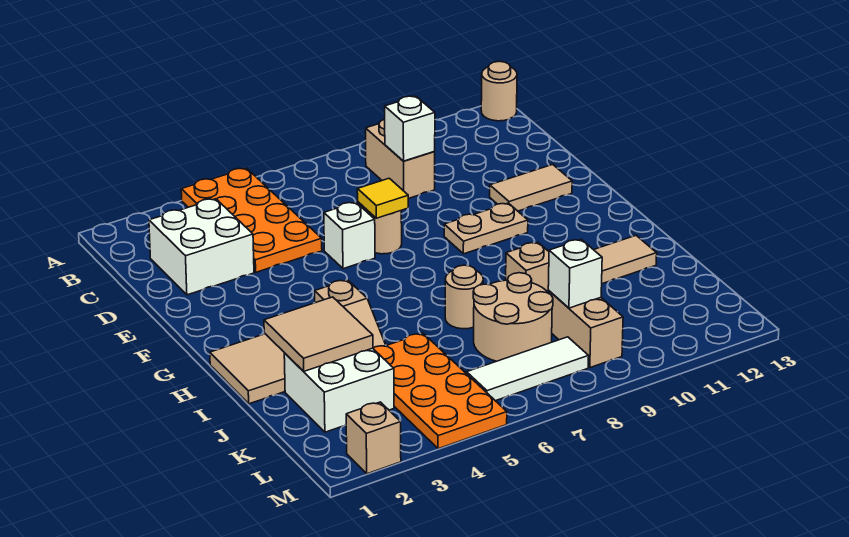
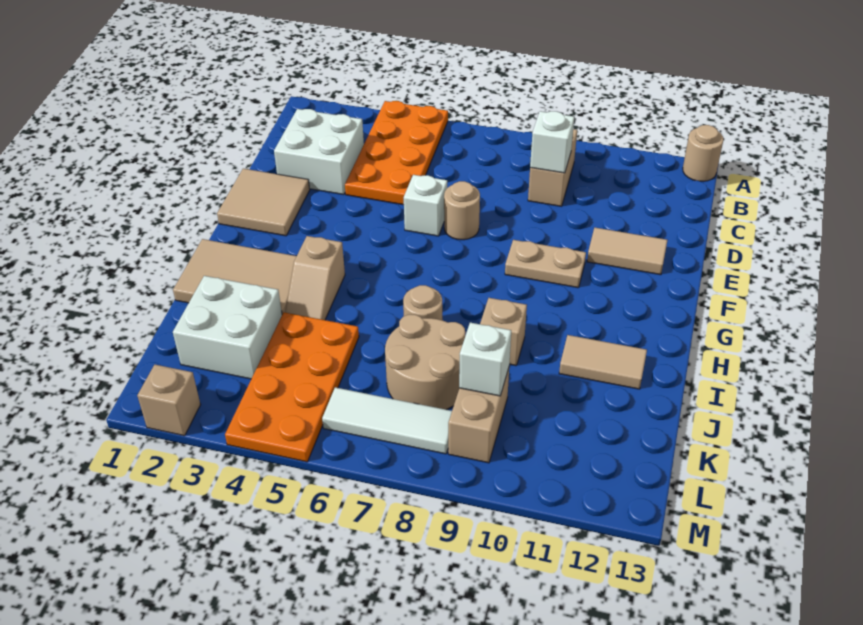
yellow tile E7 level 2 -> none
tan tile I2:J3 level 2 -> tan tile E1:F2 level 1

